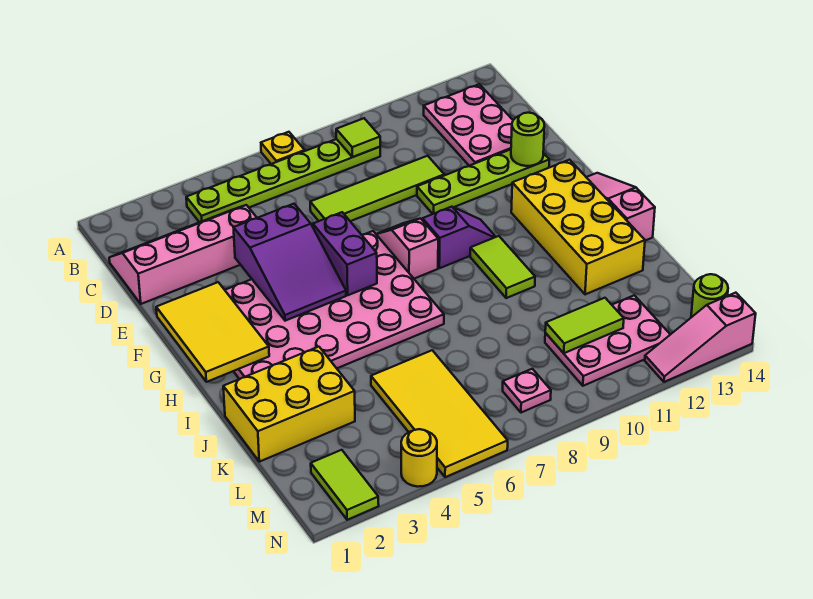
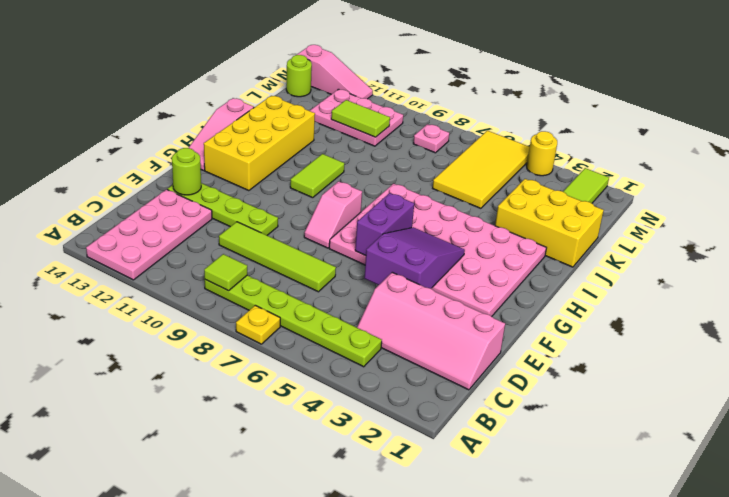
pink plate B12:D13 level 1 -> pink plate A12:D13 level 1
yellow tile F1:H2 level 2 -> none
purple slope G9:G10 level 1 top 9 -> none

